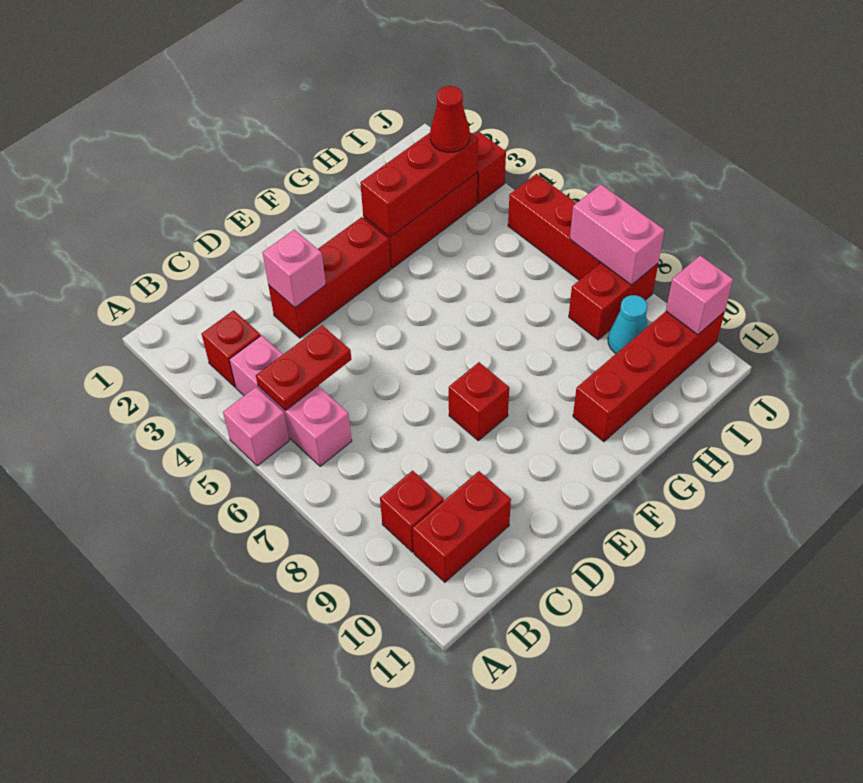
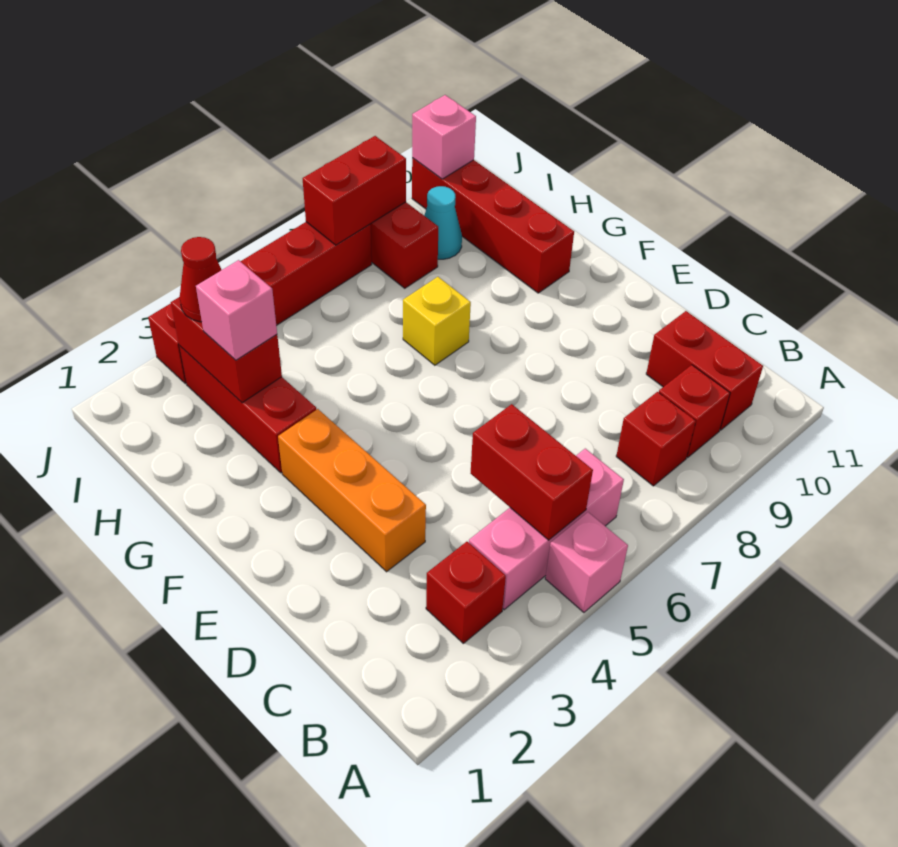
red plate B5:C5 level 2 -> red brick B5:C5 level 2
red brick D3:F3 level 1 -> orange brick D3:F3 level 1
pink brick D3 level 2 -> pink brick H3 level 3
red brick E8 level 1 -> red brick B8 level 1
red brick G3:I3 level 2 -> red brick H3:I3 level 2
none -> yellow brick G7 level 1
pink brick J7:J8 level 2 -> red brick J7:J8 level 2

